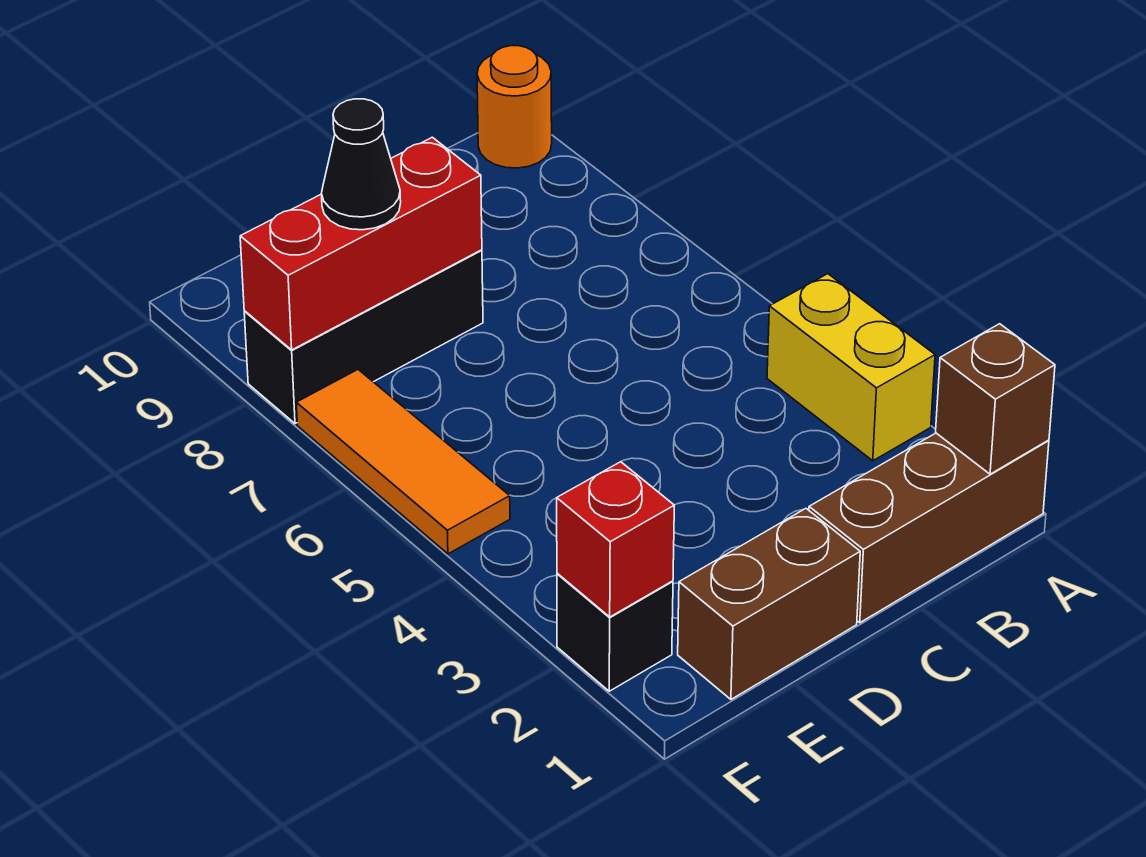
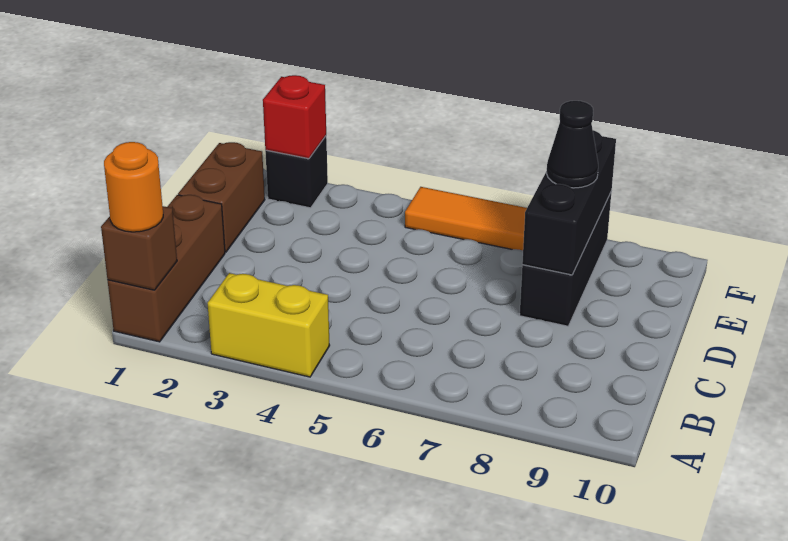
orange round brick A10 level 1 -> orange round brick A1 level 3
red brick D8:F8 level 2 -> black brick D8:F8 level 2

